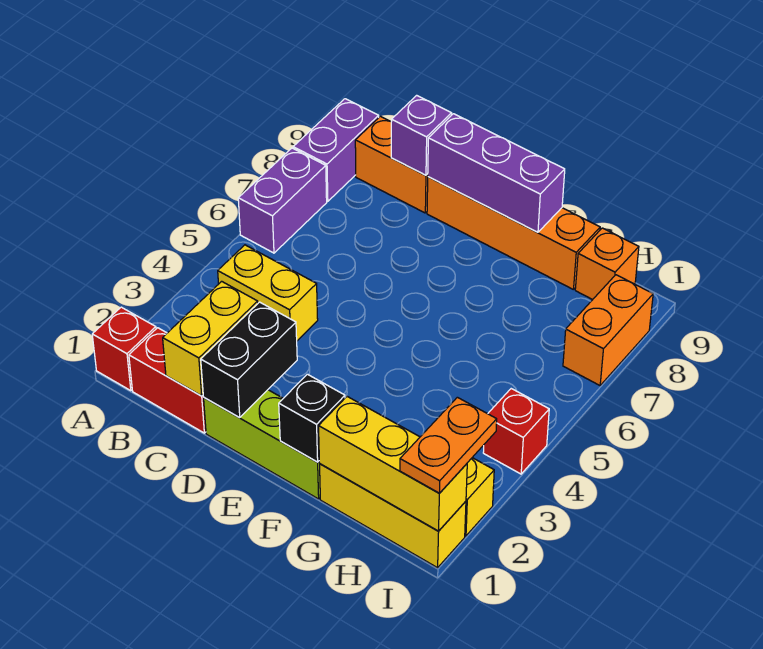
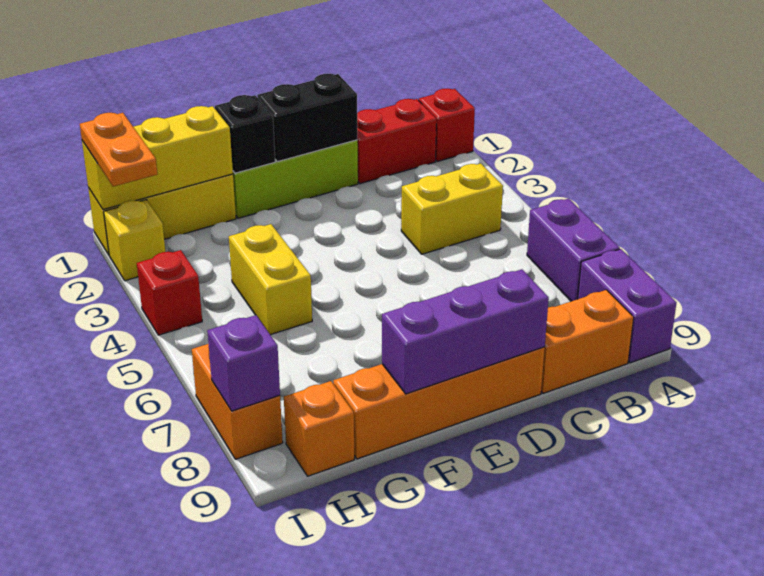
yellow brick C1:C2 level 2 -> yellow brick G4:G5 level 1
purple brick C9 level 2 -> purple brick I8 level 2
black brick D1:D2 level 2 -> black brick D1:E1 level 2

